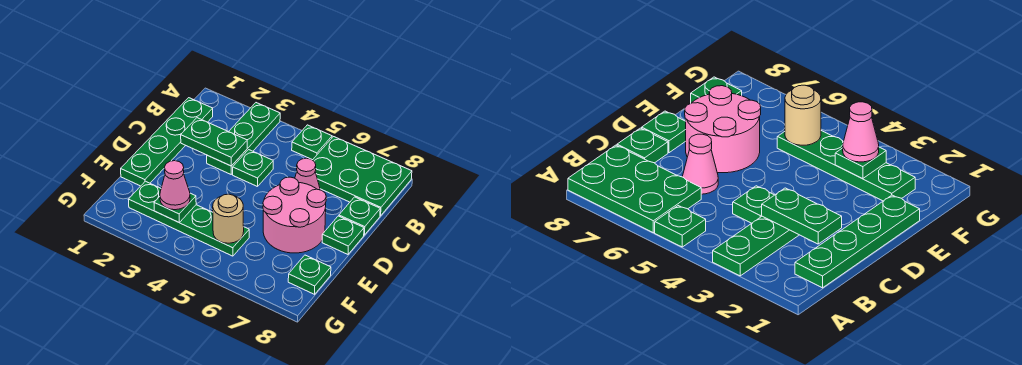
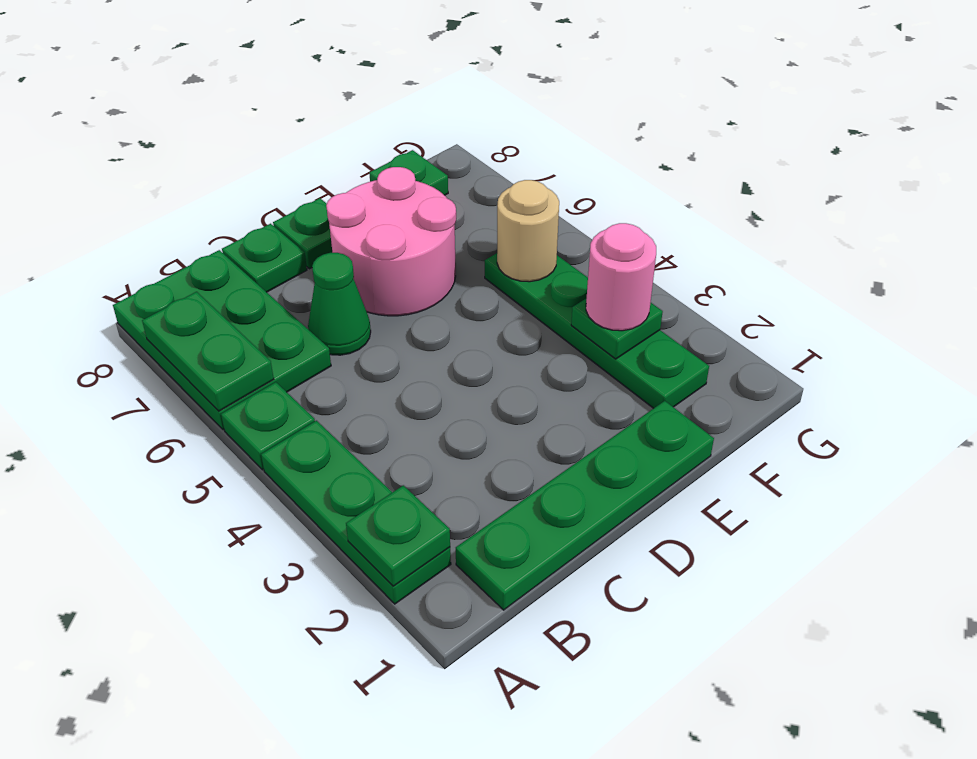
green plate A3:C3 level 1 -> green plate A2:A4 level 1
green plate C2:C3 level 2 -> green plate A6:A7 level 2
green plate C4 level 1 -> green plate A2 level 2
pink cone C6 level 1 -> green cone C6 level 1
pink cone F3 level 3 -> pink round brick F3 level 3

